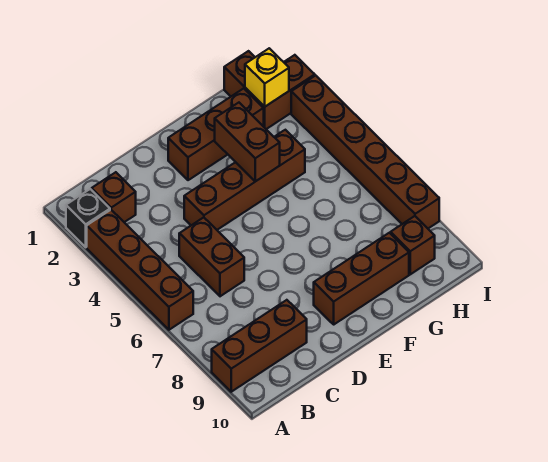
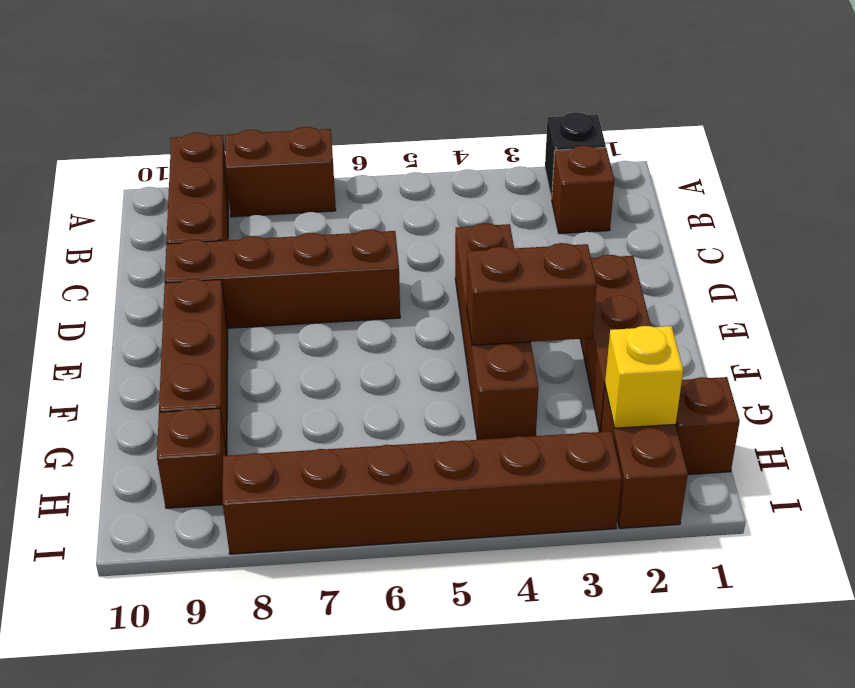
brown brick A3:A6 level 1 -> brown brick D6:D9 level 1
brown brick C5:C6 level 1 -> brown brick A7:A8 level 1

